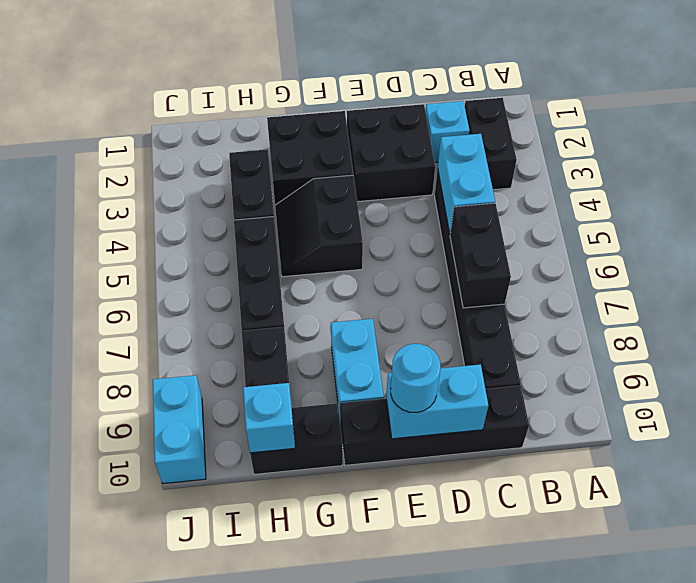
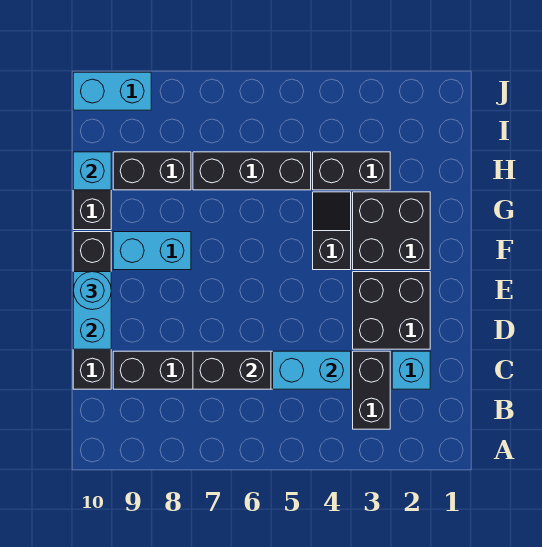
black brick B2:B3 level 1 -> black brick B3:C3 level 1
black slope F4:G5 level 1 top F -> black slope F4:G4 level 1 top F

